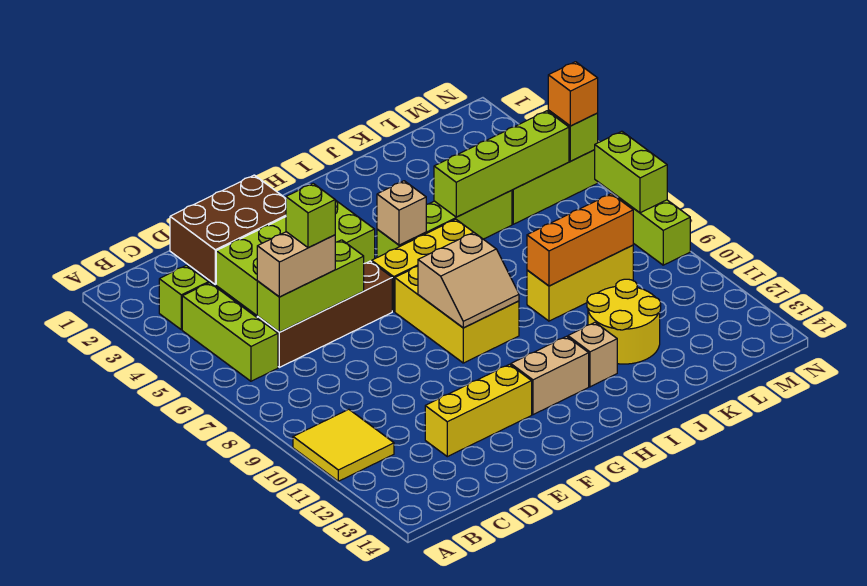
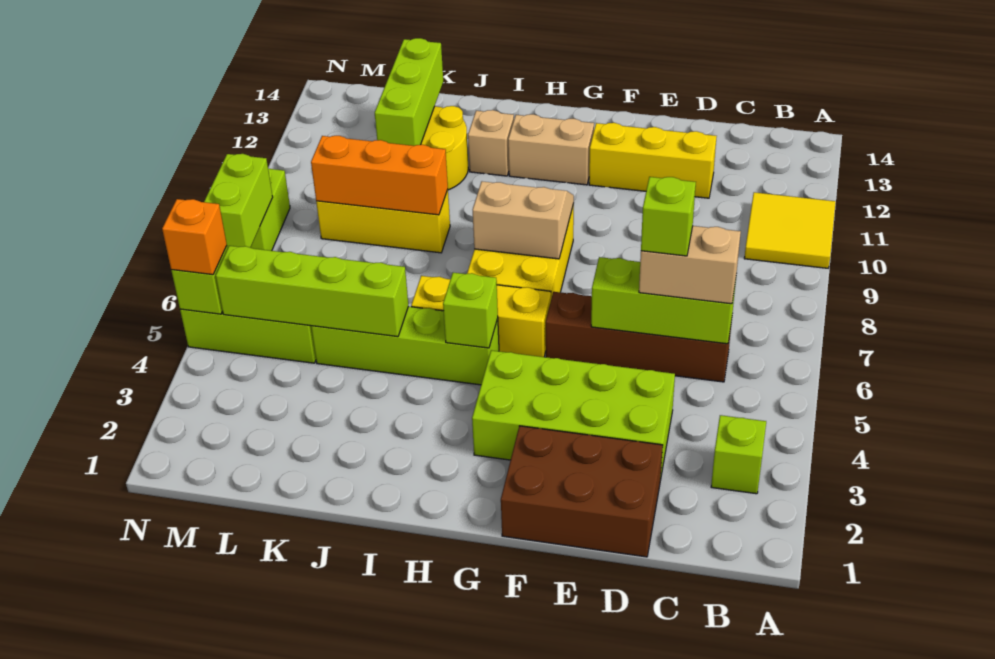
lime brick B4:B6 level 1 -> lime brick K11:K13 level 2
tan brick H5 level 2 -> lime brick H5 level 2

